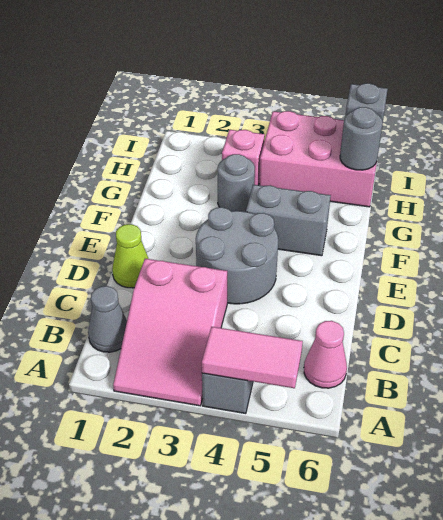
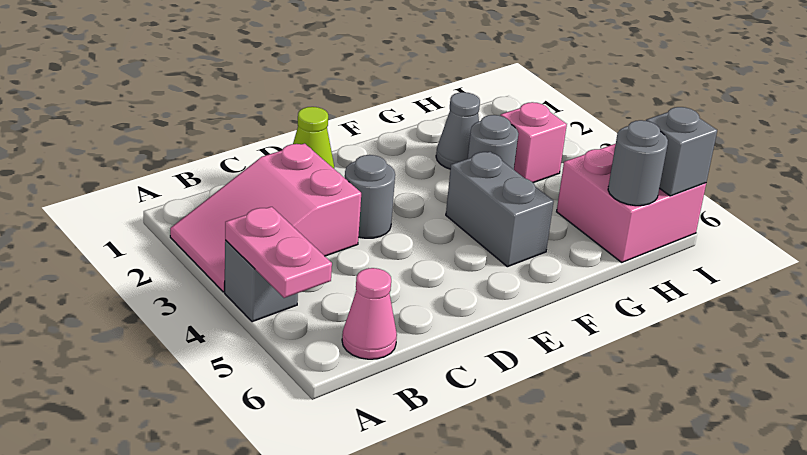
pink tile A4:A5 level 2 -> pink plate A4:A5 level 2
grey cone B1 level 1 -> grey cone G2 level 1
grey round brick D3:E4 level 1 -> grey round brick D3 level 1
pink brick H4:I6 level 1 -> pink brick H5:I6 level 1

